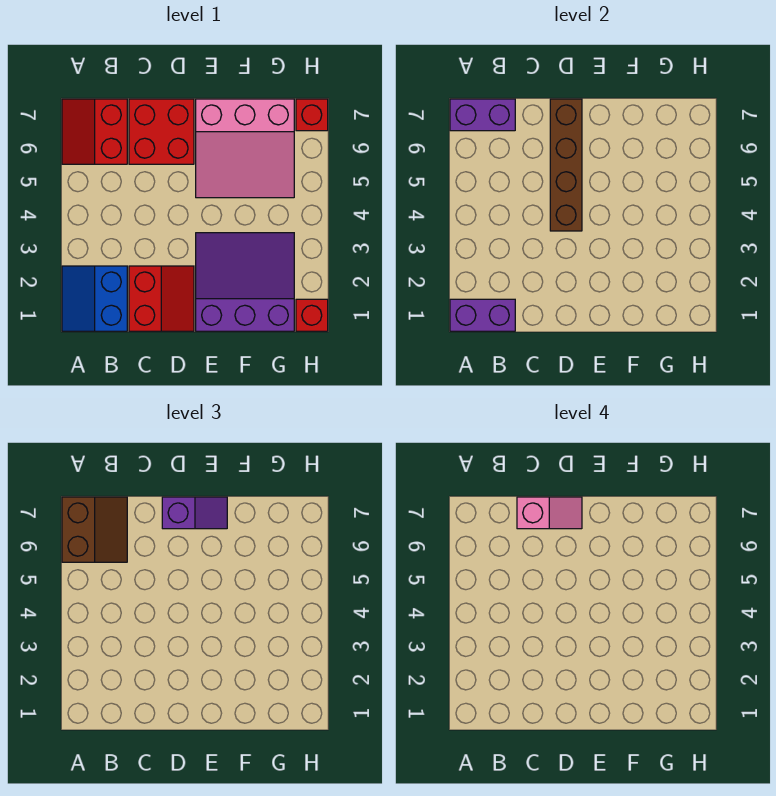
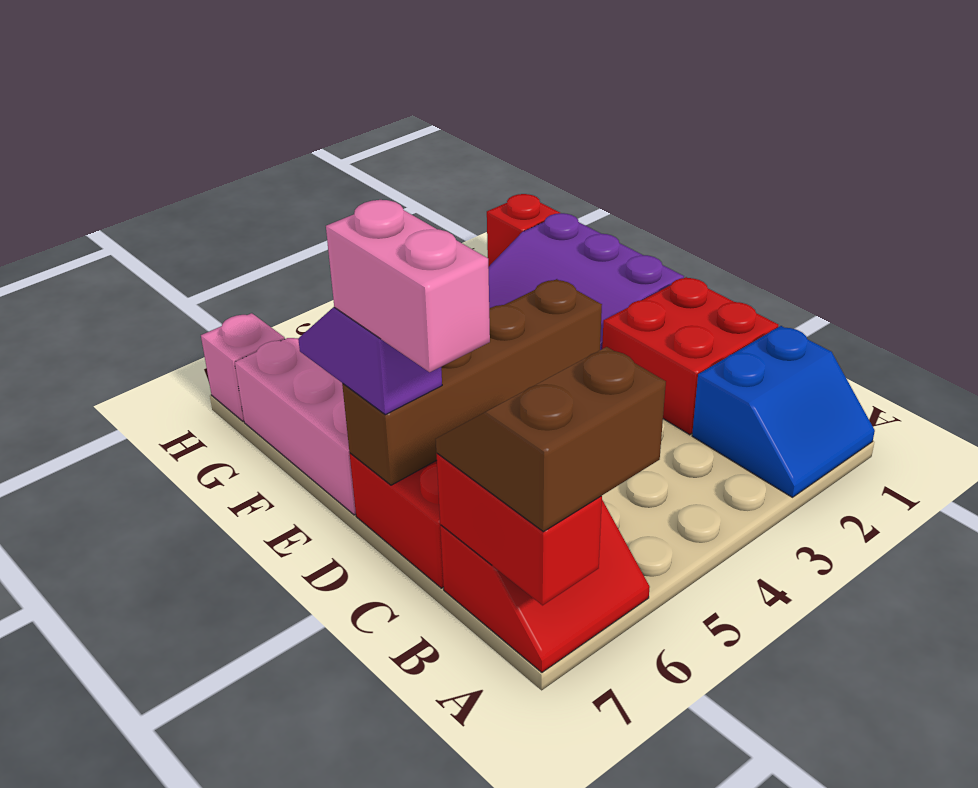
purple brick A1:B1 level 2 -> none
purple brick A7:B7 level 2 -> red brick A7:B7 level 2
red slope C1:D2 level 1 top C -> red brick C1:D2 level 1
pink slope C7:D7 level 4 top C -> pink brick C7:D7 level 4
red brick H7 level 1 -> pink brick H7 level 1

